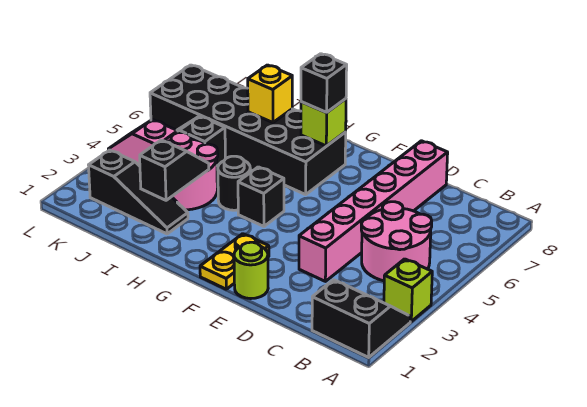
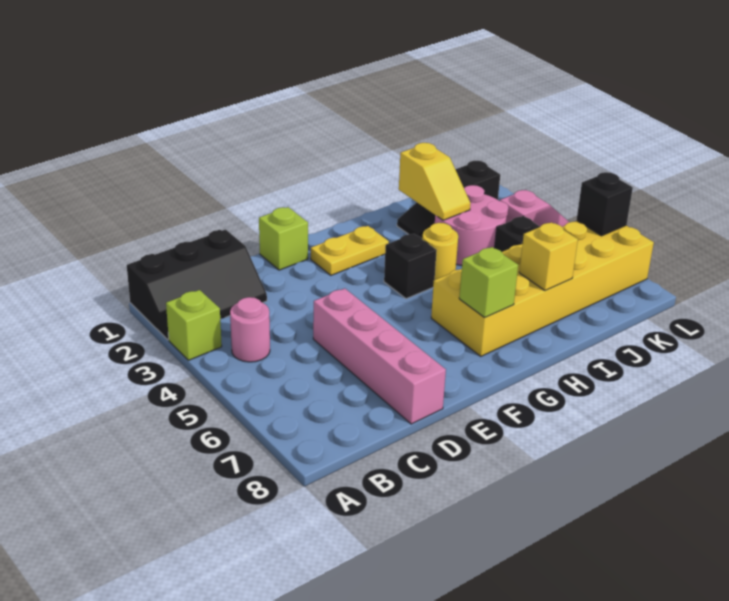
black slope A1:B2 level 1 top 1 -> black slope A1:C2 level 1 top 1
pink round brick B4:C5 level 1 -> pink round brick B4 level 1
pink brick D3:D8 level 1 -> pink brick D5:D8 level 1
lime round brick E1 level 1 -> lime brick E1 level 1
yellow plate F1:F2 level 1 -> yellow plate F2:G2 level 1
black brick G6:L7 level 1 -> yellow brick G6:L7 level 1
black brick G7 level 3 -> black brick L6 level 2
black round brick H4 level 1 -> yellow round brick H4 level 1
black slope I2:I3 level 2 top 2 -> yellow slope I2:I3 level 2 top 2

